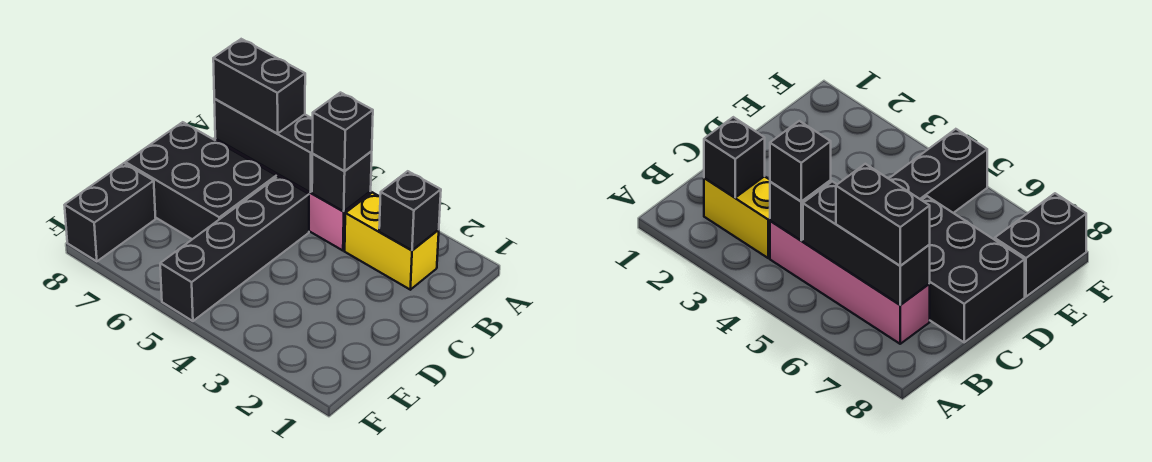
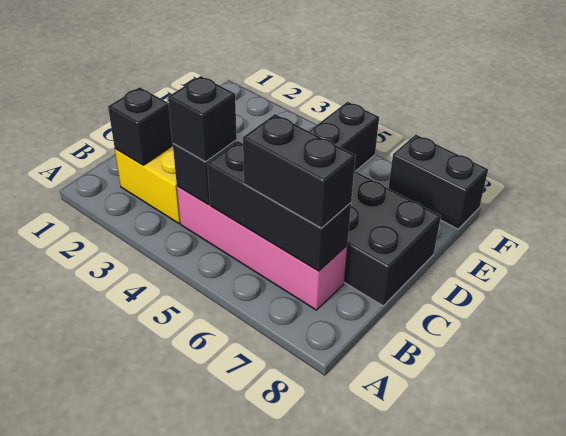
black brick E8:F8 level 1 -> black brick F7:F8 level 1

